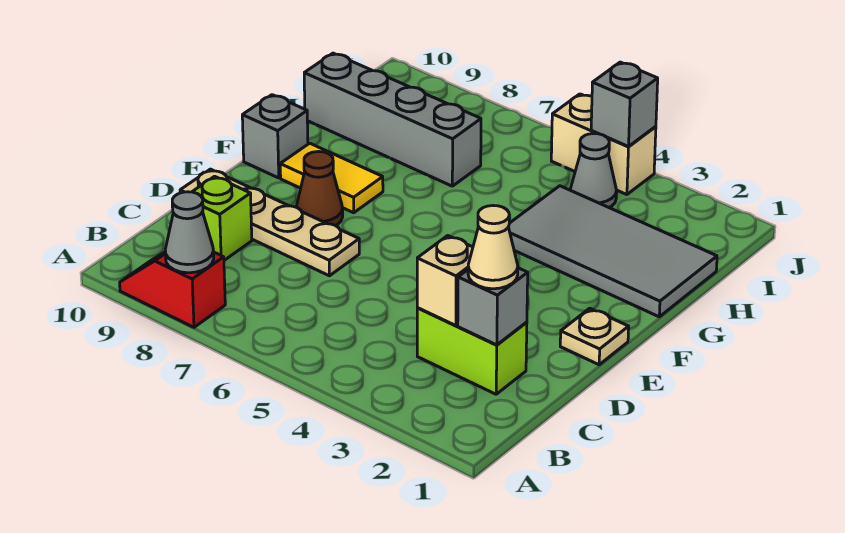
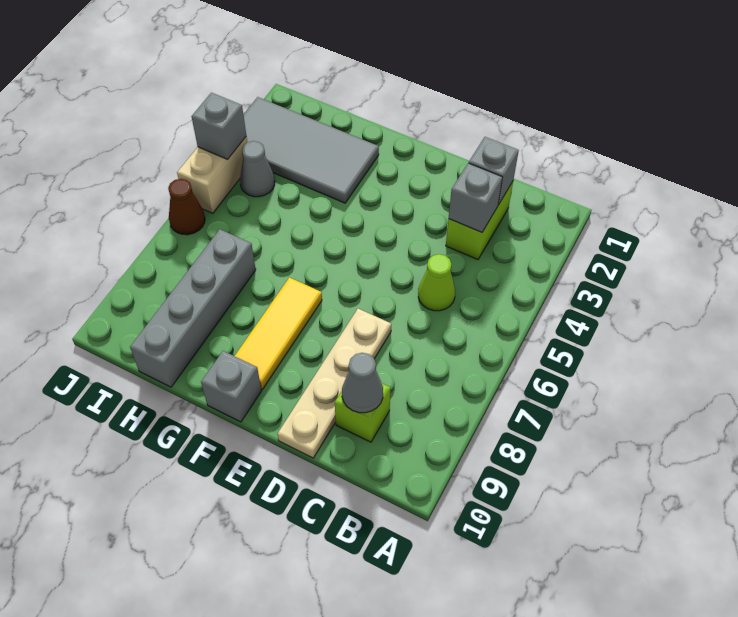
red slope A8:A9 level 1 top 8 -> none
grey cone A8 level 2 -> grey cone C9 level 2
tan cone C2 level 3 -> none
tan brick C3 level 2 -> grey brick C3 level 2
none -> lime cone C5 level 1
tan plate E1 level 1 -> none
brown cone E8 level 1 -> brown cone J6 level 1
yellow tile F8:F9 level 1 -> yellow tile F7:F9 level 1
grey tile G1:H4 level 1 -> grey tile G2:J3 level 1

